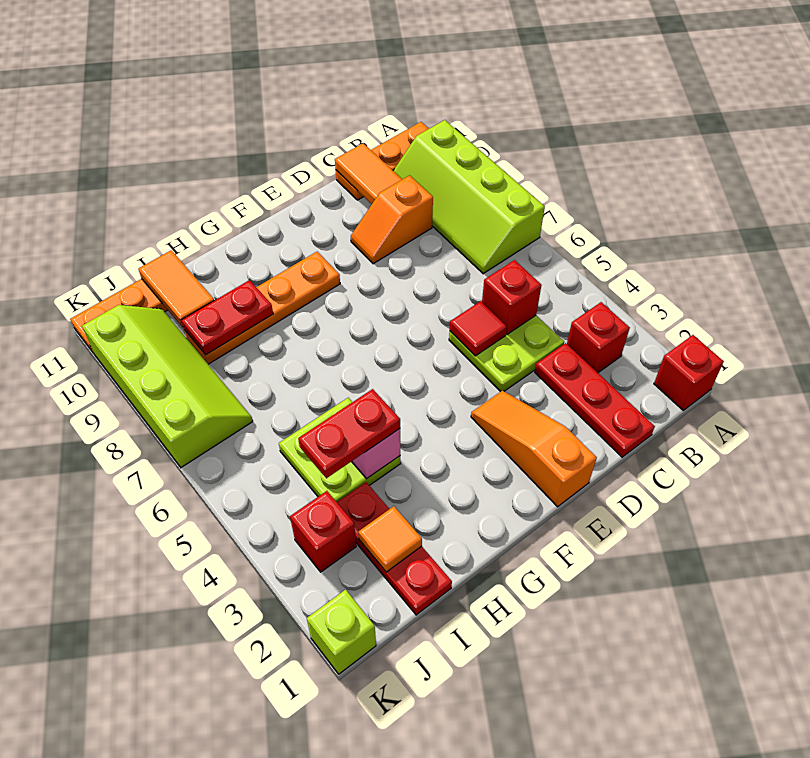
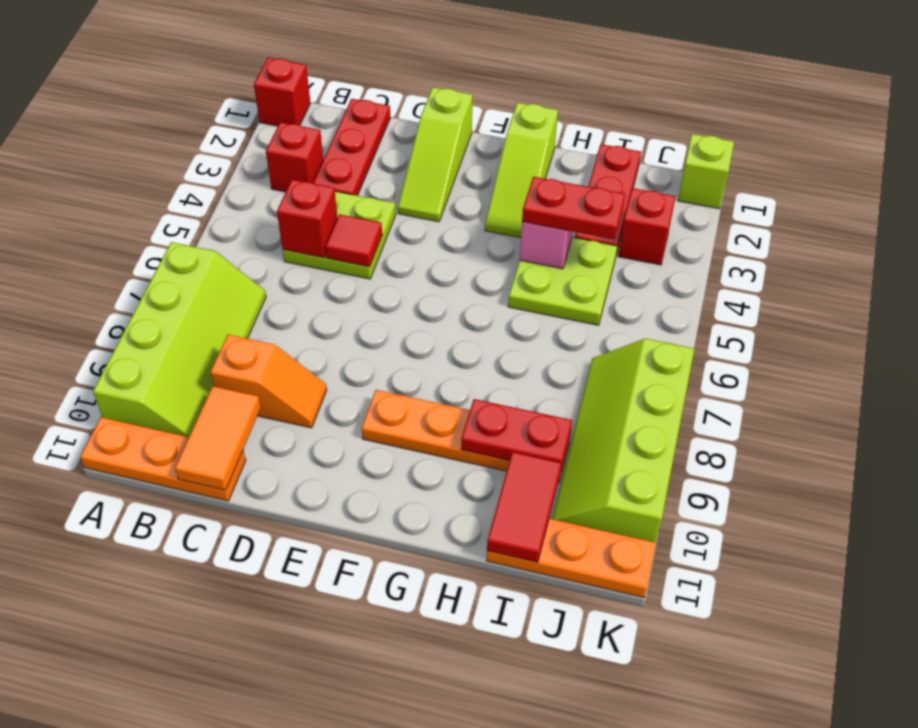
orange slope E1:E3 level 1 top 1 -> lime slope E1:E3 level 1 top 1
none -> lime slope G1:G3 level 1 top 1
orange tile I2 level 2 -> none
orange tile I10:I11 level 2 -> red tile I10:I11 level 2

